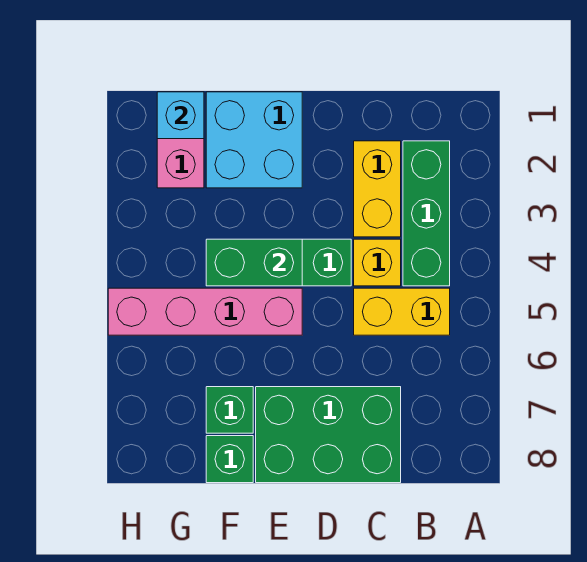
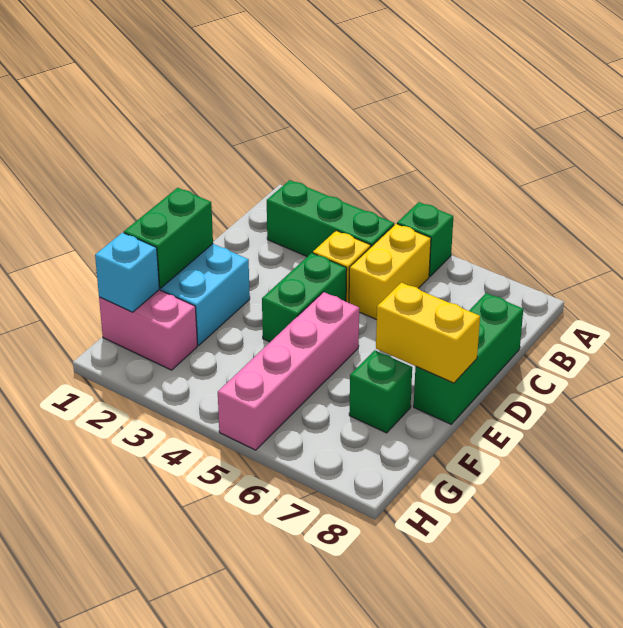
yellow brick C2:C3 level 1 -> yellow brick E7:E8 level 2
green brick C7:E8 level 1 -> green brick C8:E8 level 1
green brick E4:F4 level 2 -> green brick E1:F1 level 2
green brick F8 level 1 -> green brick A5 level 1

